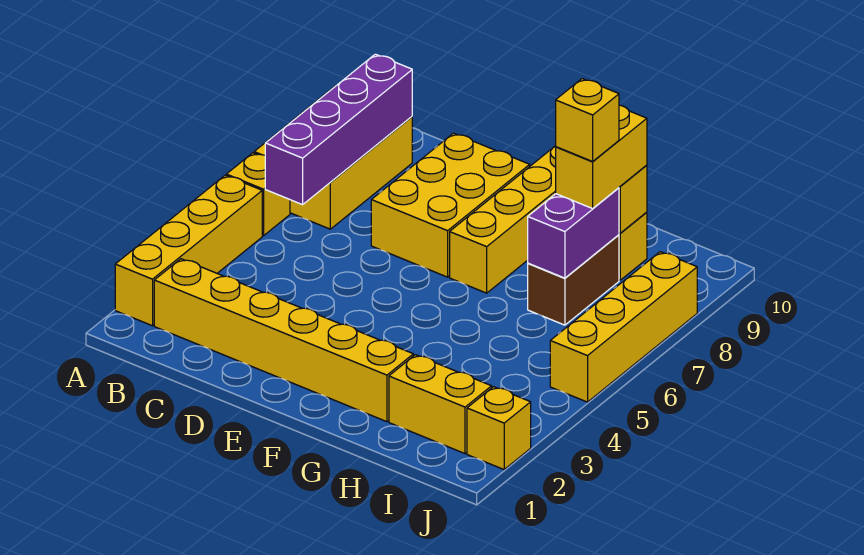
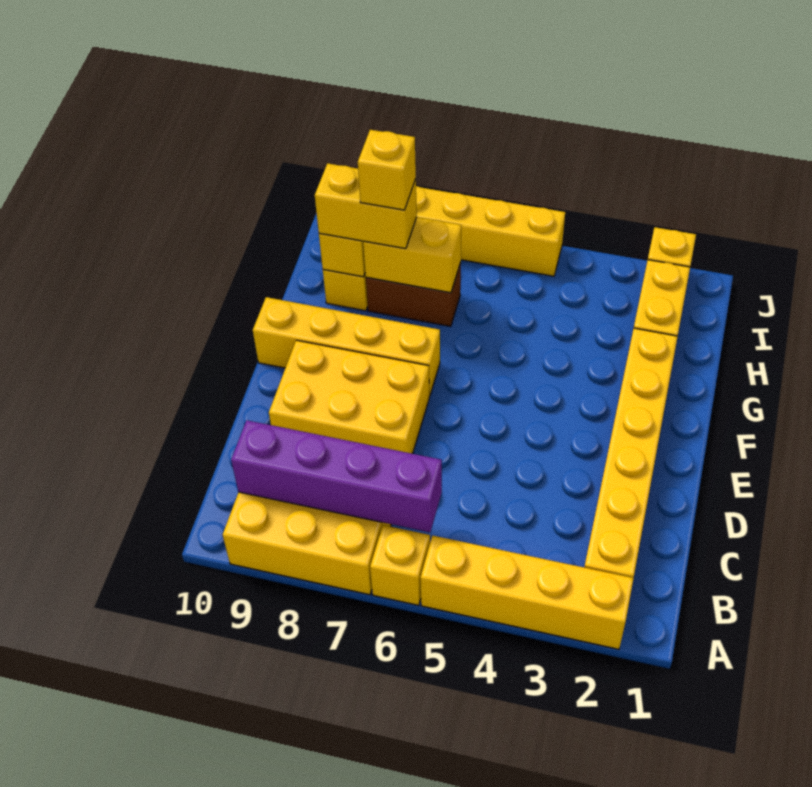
purple brick H7:H8 level 2 -> yellow brick H7:H8 level 2

